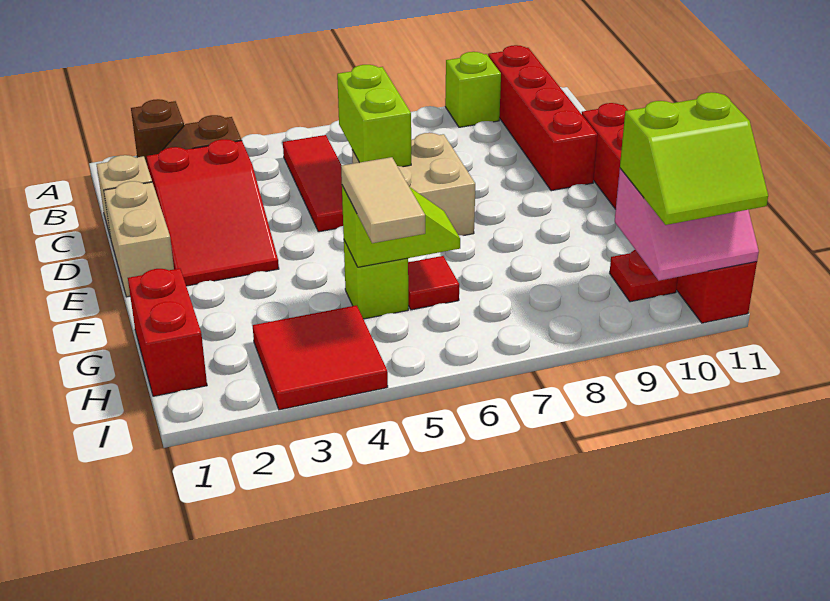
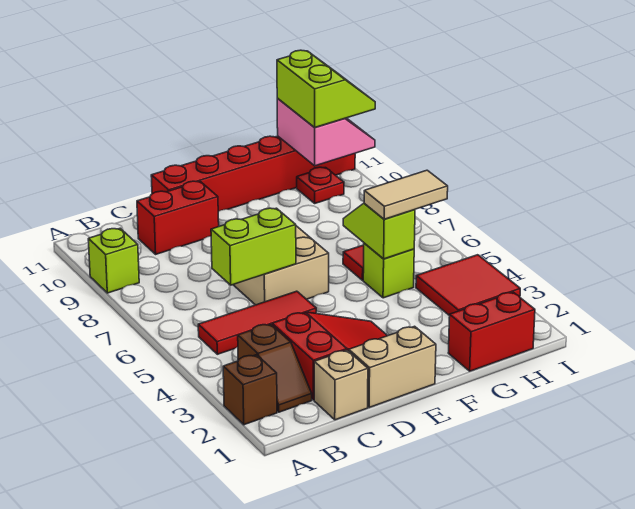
red brick A10:D10 level 1 -> red brick C10:D10 level 1

